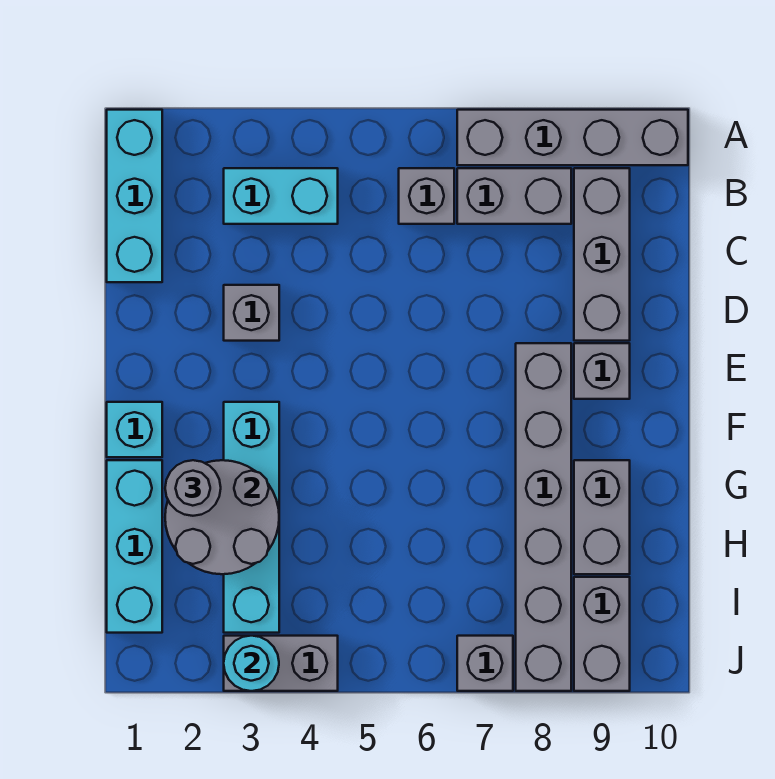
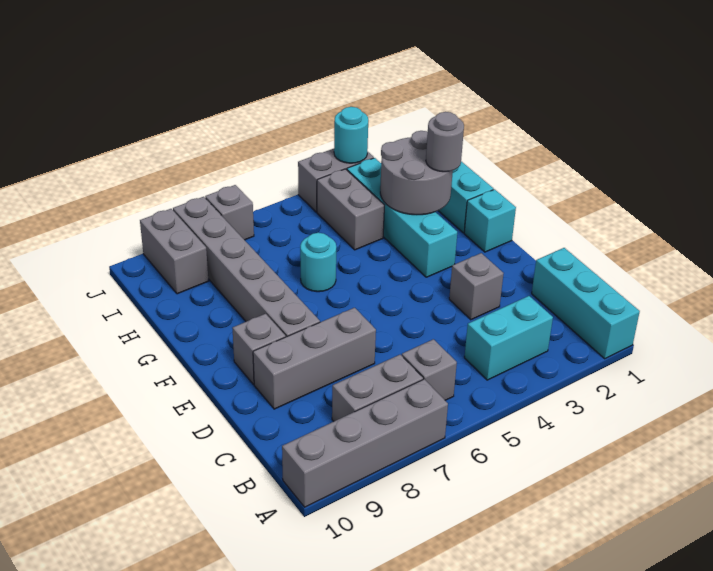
grey brick B9:D9 level 1 -> grey brick D7:D9 level 1
none -> cyan round brick G6 level 1
grey brick G9:H9 level 1 -> grey brick H4:I4 level 1

